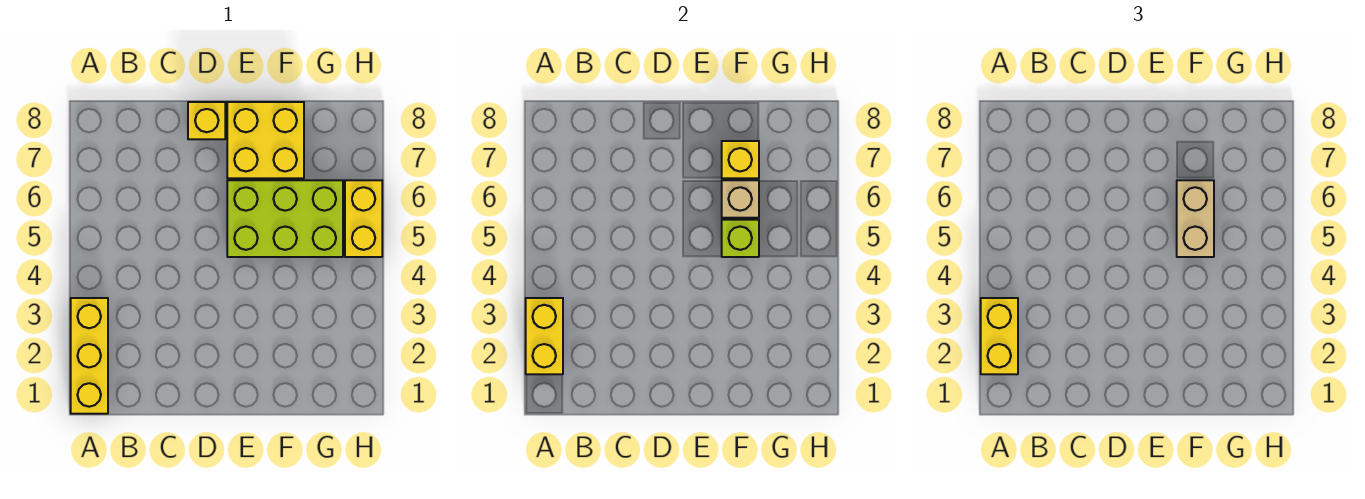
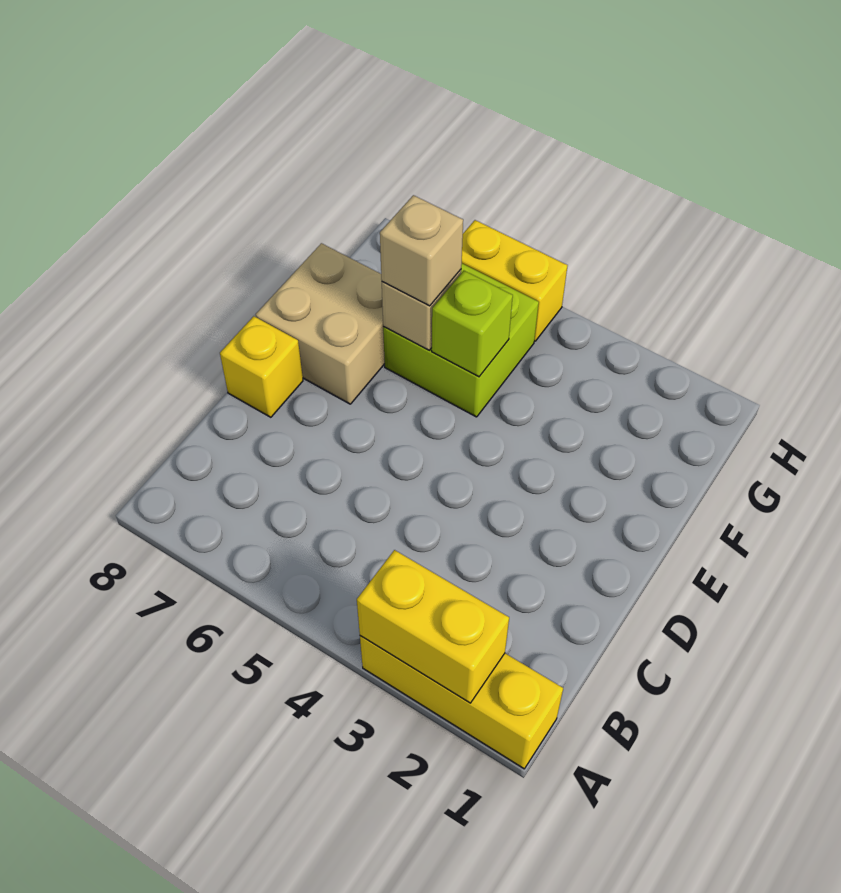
yellow brick A2:A3 level 3 -> none
lime brick E5:G6 level 1 -> lime brick F5:G6 level 1
yellow brick E7:F8 level 1 -> tan brick E7:F8 level 1
tan brick F5:F6 level 3 -> tan brick F6 level 3
yellow brick F7 level 2 -> none

